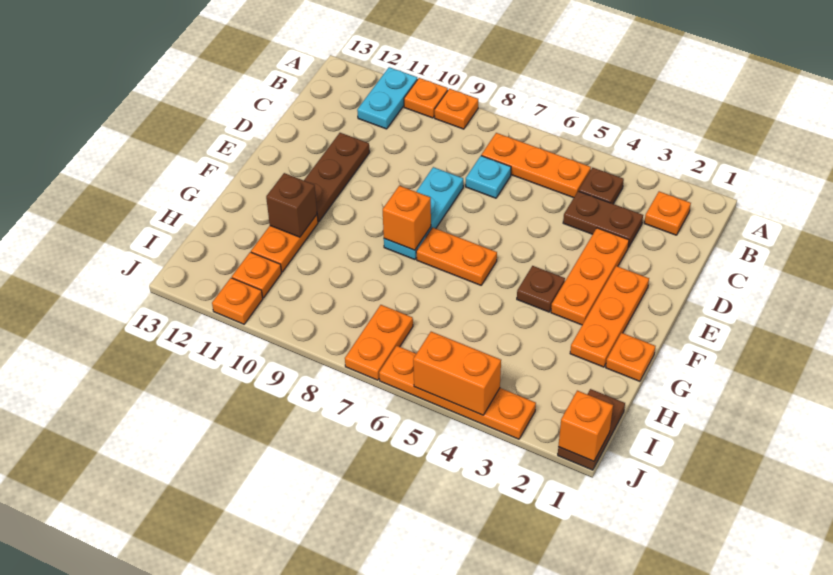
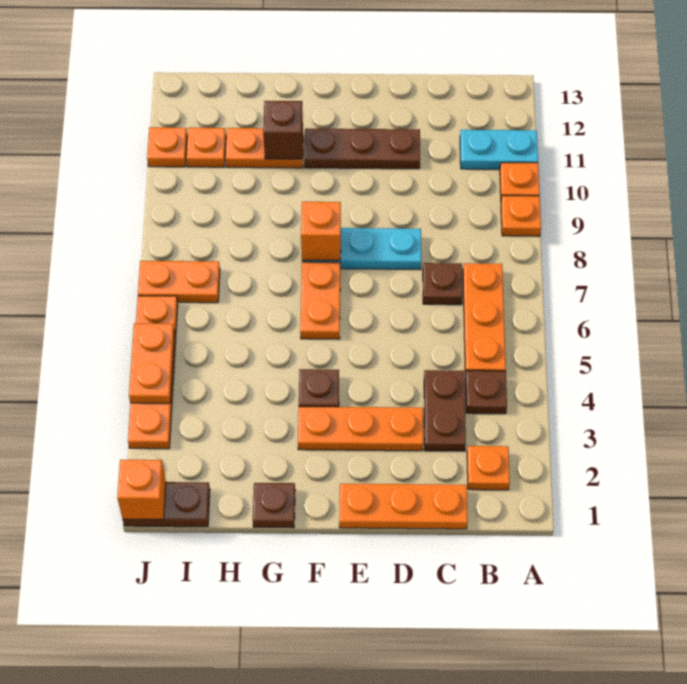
cyan plate C7 level 1 -> brown plate C7 level 1
orange plate E2:G2 level 1 -> orange plate C1:E1 level 1
orange plate G1 level 1 -> brown plate G1 level 1
orange brick J4:J5 level 2 -> orange plate J4:J5 level 2

